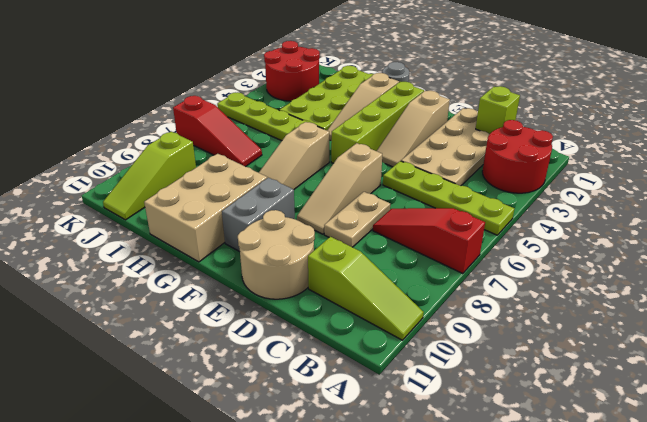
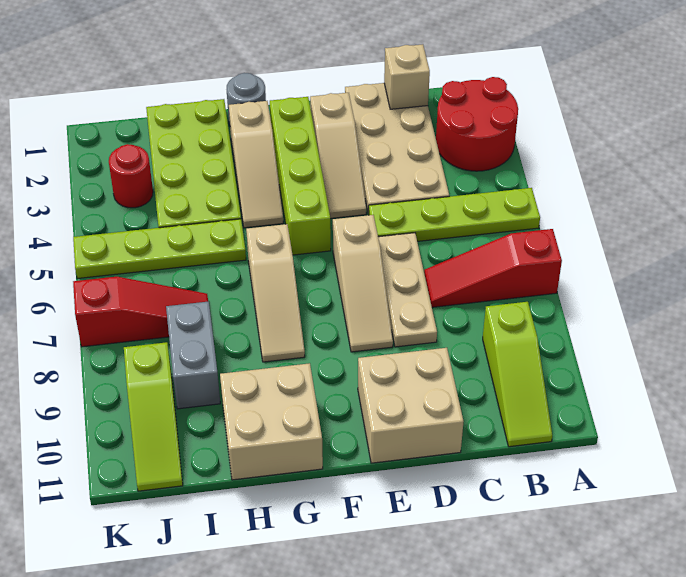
lime slope A10:C10 level 1 top C -> lime slope B9:B11 level 1 top 9
lime brick C1 level 2 -> tan brick C1 level 2
tan plate D7:D8 level 1 -> tan plate D6:D8 level 1
tan round brick D10:E11 level 1 -> tan brick D10:E11 level 1
grey brick F9:F10 level 1 -> grey brick I8:I9 level 1
tan brick G9:H11 level 1 -> tan brick G10:H11 level 1
red round brick J2:K3 level 1 -> red round brick J3 level 1

